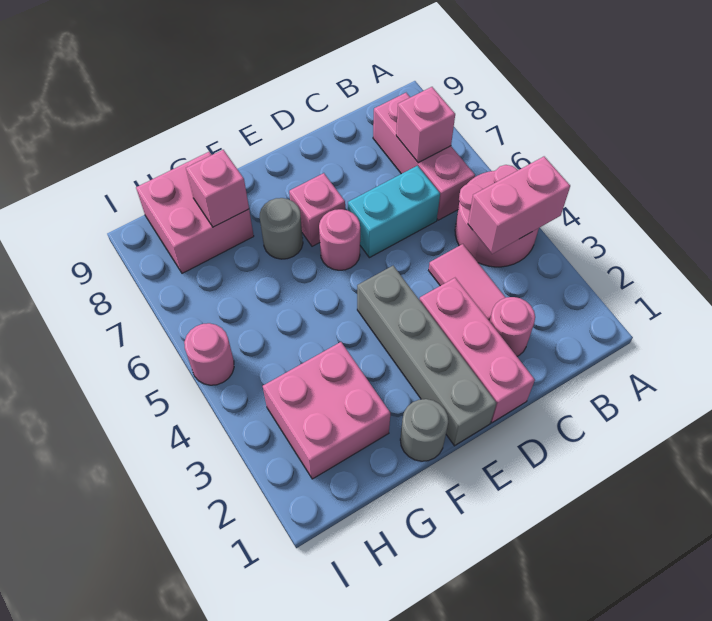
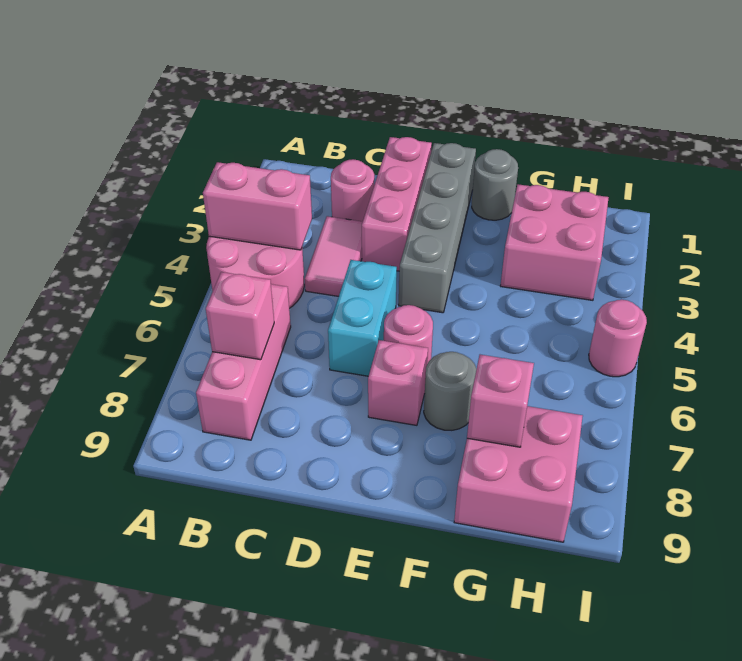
cyan brick C6:D6 level 1 -> cyan brick D5:D6 level 1

